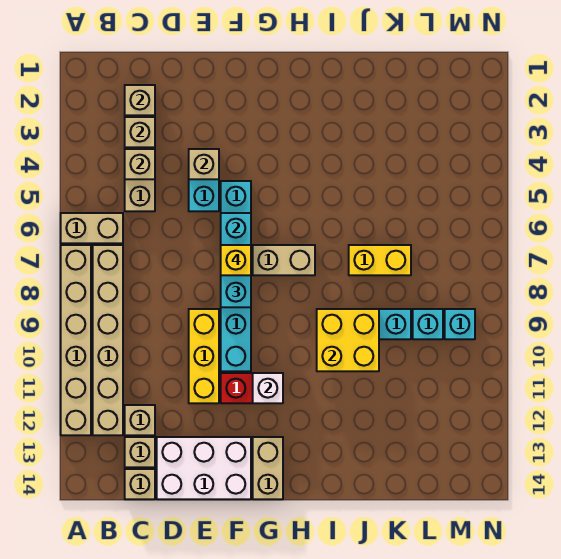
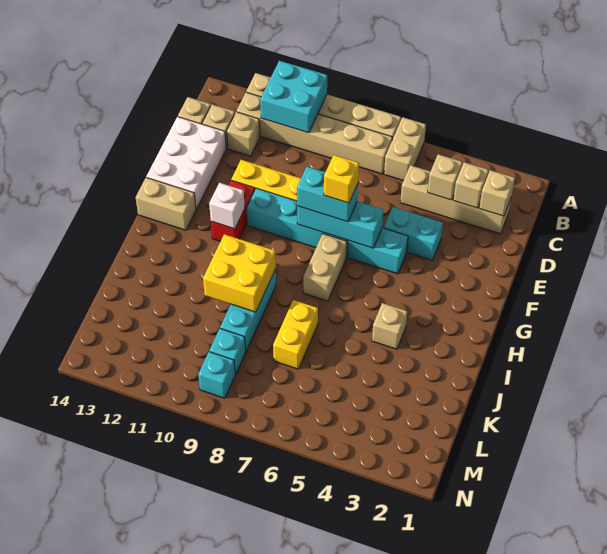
none -> cyan brick A10:B11 level 2
tan brick E4 level 2 -> tan brick I4 level 1

